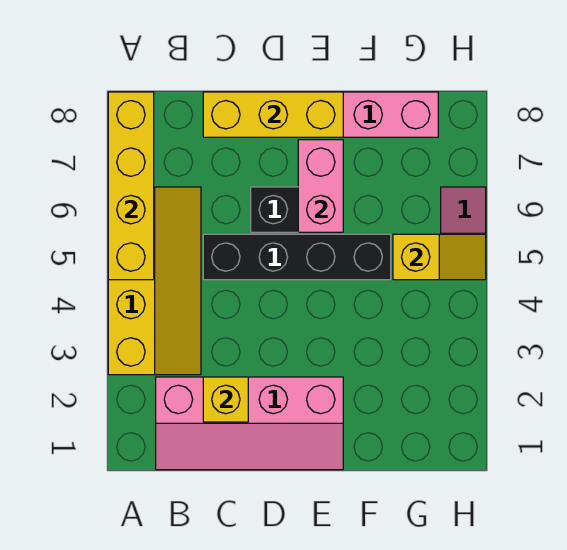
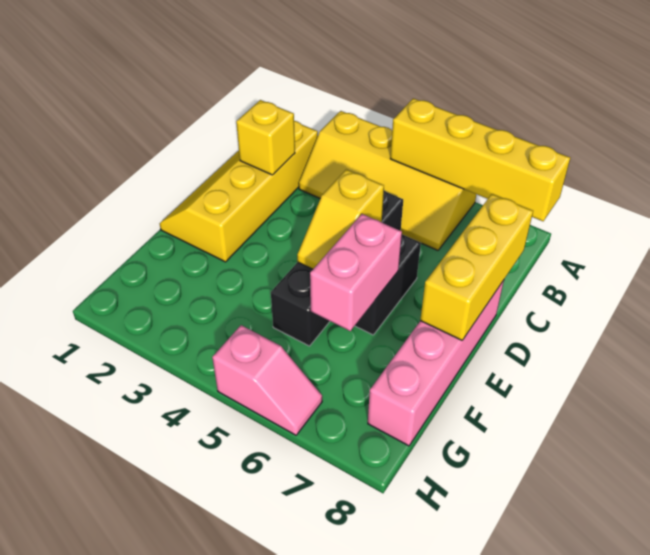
pink slope B1:E2 level 1 top 2 -> yellow slope B1:E2 level 1 top 2
pink brick E6:E7 level 2 -> pink brick E6:F6 level 2
yellow slope G5:H5 level 2 top G -> yellow slope D5:E5 level 2 top D

